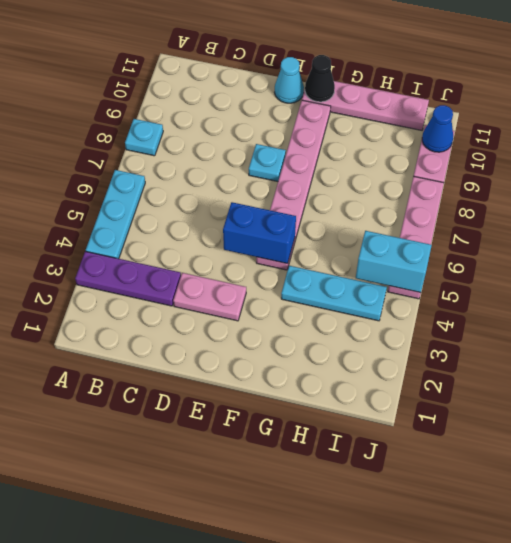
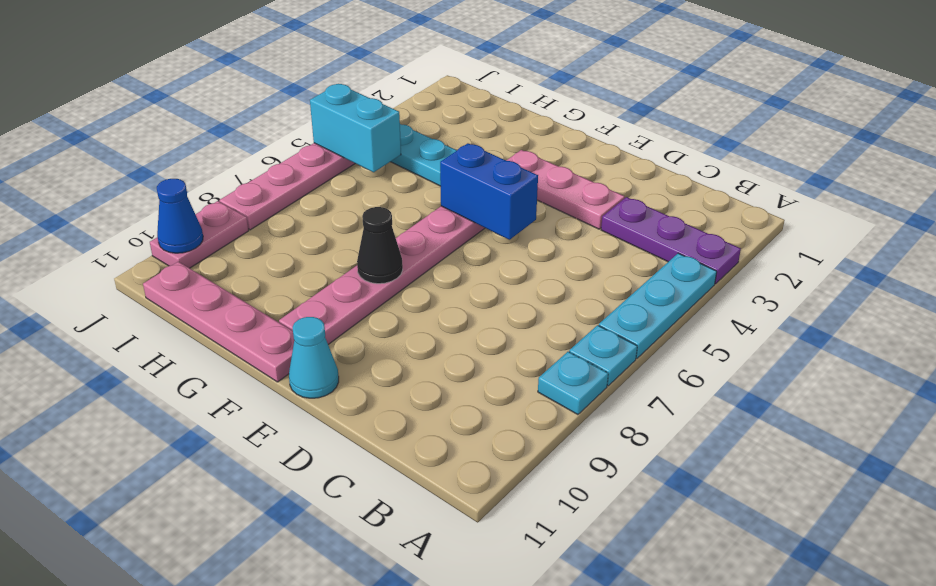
pink plate D3:E3 level 1 -> pink plate D3:F3 level 1
cyan plate E8 level 1 -> cyan plate A7 level 1
black cone F11 level 2 -> black cone F8 level 2

